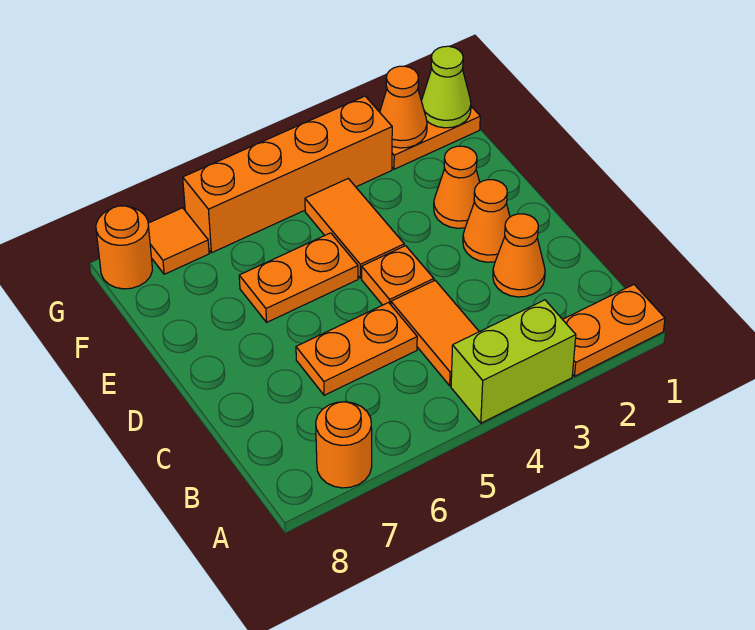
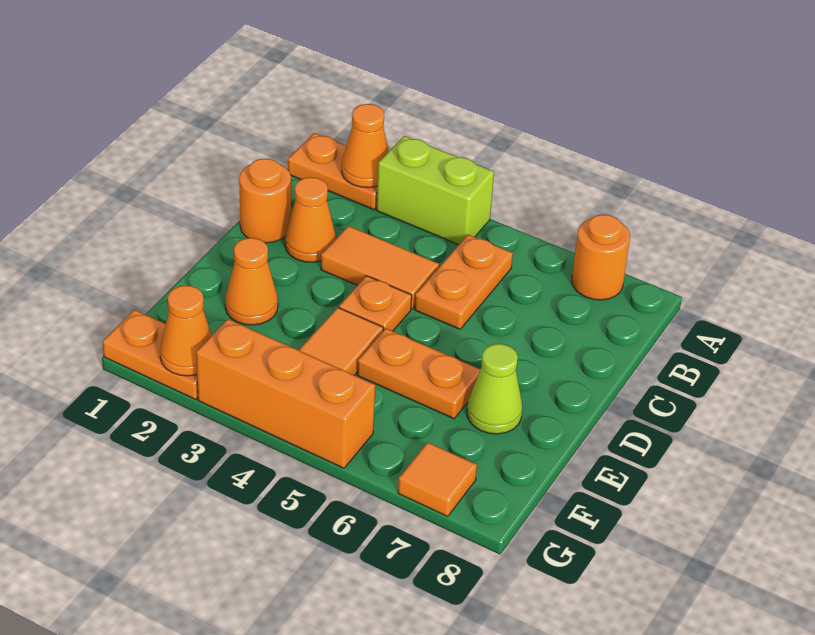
orange tile B4:C4 level 1 -> orange tile C3:C4 level 1
orange plate C5:C6 level 1 -> orange plate B5:C5 level 1
orange cone D2 level 1 -> orange cone A2 level 2
lime cone G1 level 2 -> lime cone E7 level 1
orange brick G3:G6 level 1 -> orange brick G3:G5 level 1
orange round brick G8 level 1 -> orange round brick C1 level 1

